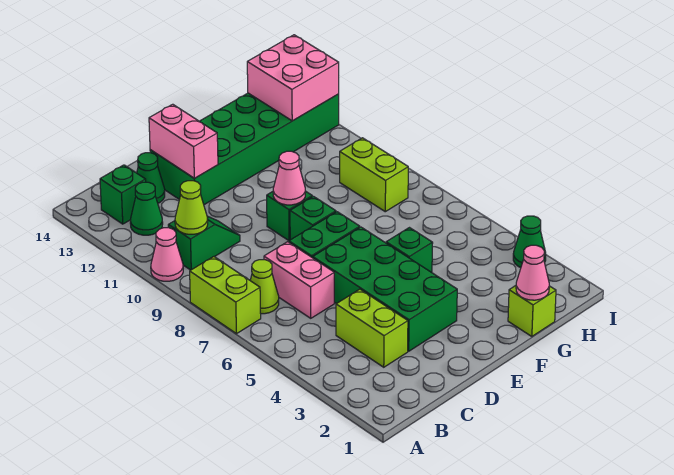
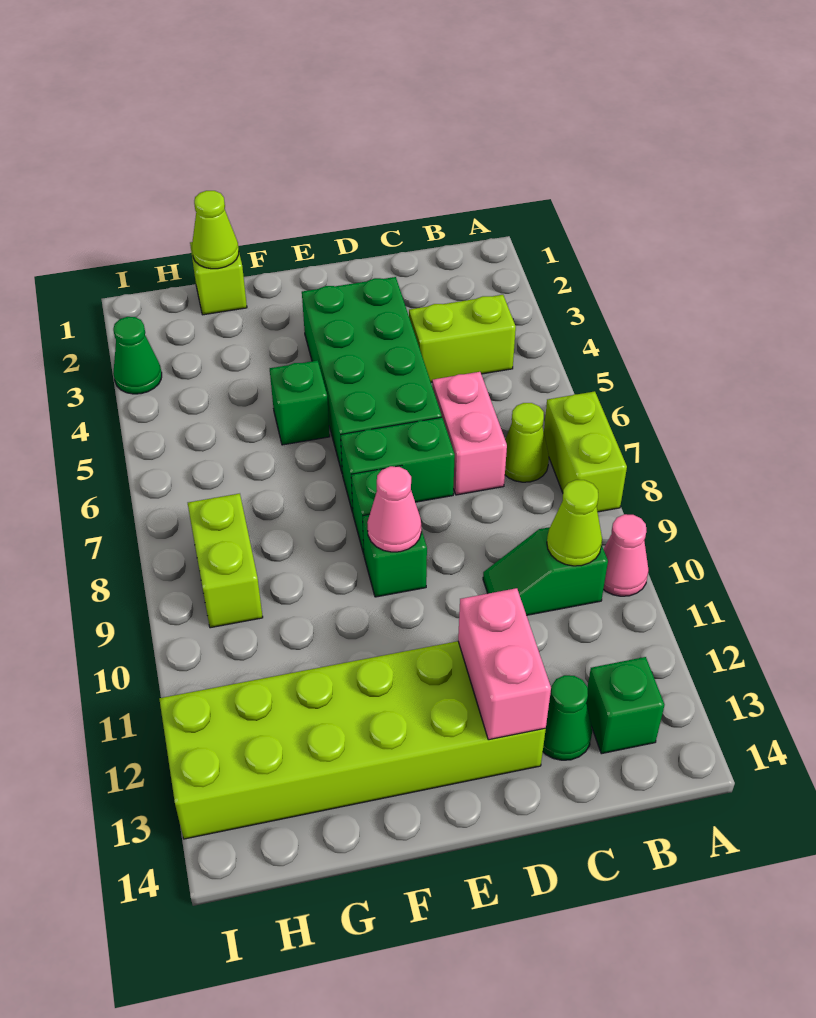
green cone B12 level 1 -> none
lime brick C3:C4 level 1 -> lime brick B4:C4 level 1
green brick D12:I13 level 1 -> lime brick D12:I13 level 1
pink cone G1 level 2 -> lime cone G1 level 2
pink brick H12:I13 level 2 -> none

